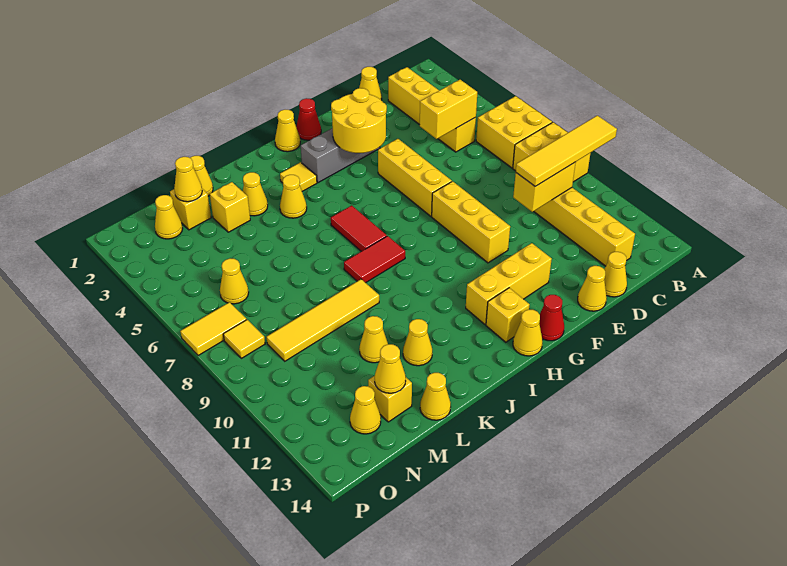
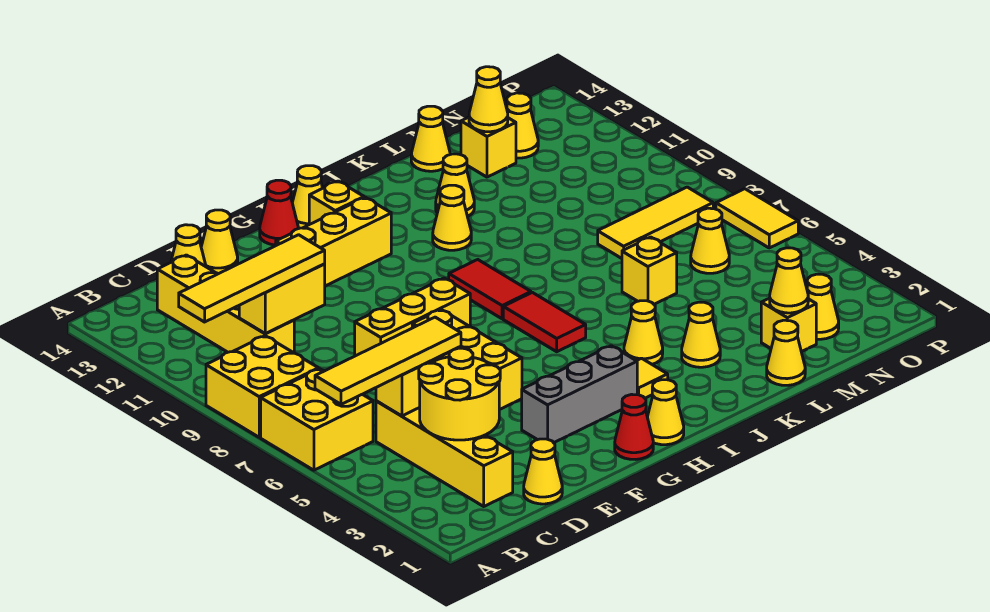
yellow round brick F3:G4 level 2 -> yellow round brick C3:D4 level 2
yellow brick F8:F10 level 1 -> yellow brick E8:G8 level 1
red tile I8:J8 level 1 -> red tile I8:I9 level 1
yellow tile K9:N9 level 1 -> yellow tile A5:D5 level 3
yellow brick L3 level 1 -> yellow brick L6 level 1
yellow cone L11 level 1 -> yellow cone J11 level 1
yellow tile O7:P7 level 1 -> yellow tile P6:P7 level 1
yellow tile O8 level 1 -> yellow tile M8:O8 level 1

